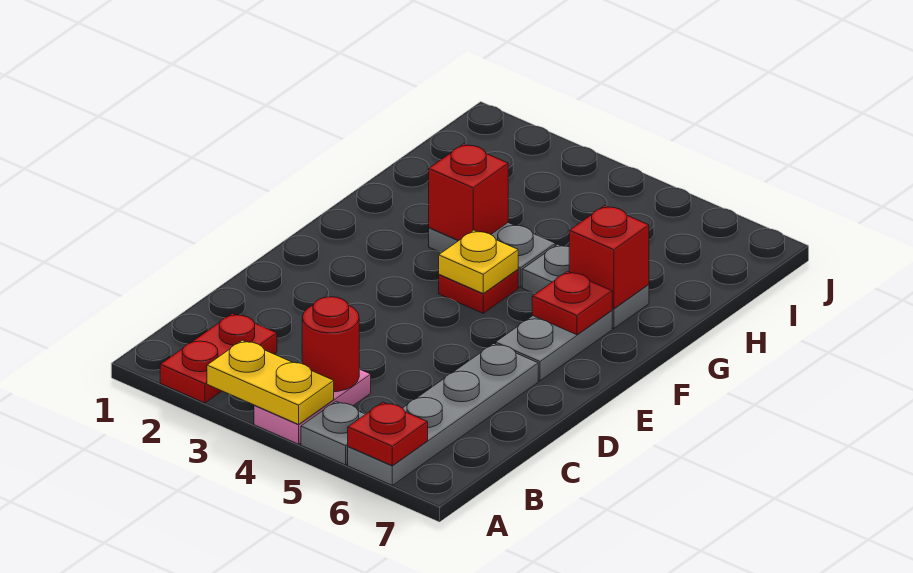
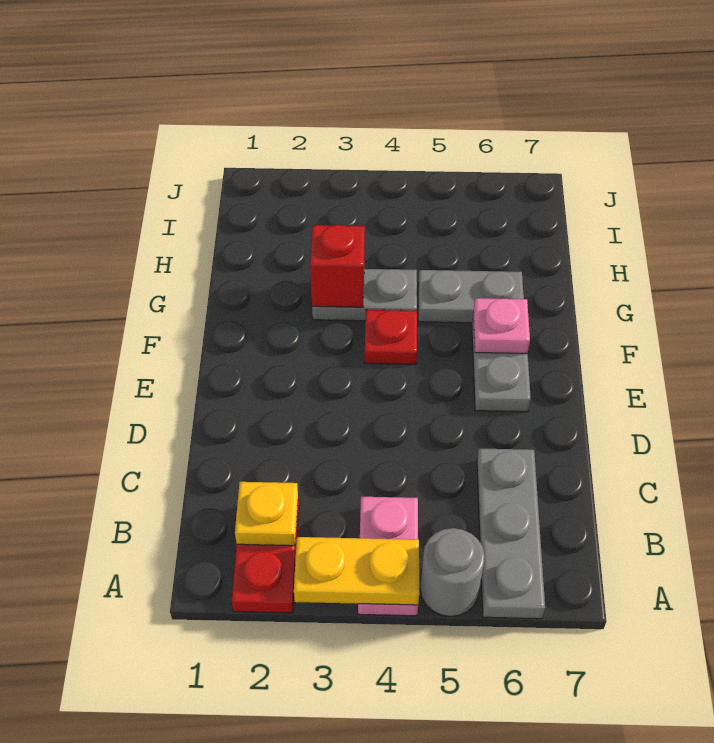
grey plate A5 level 1 -> grey round brick A5 level 1
grey plate A6:D6 level 1 -> grey plate A6:C6 level 1
red plate A6 level 2 -> none
red round brick B4 level 2 -> none
yellow plate F4 level 2 -> yellow plate B2 level 2
red plate F6 level 2 -> pink plate F6 level 2
red brick G6 level 2 -> none

